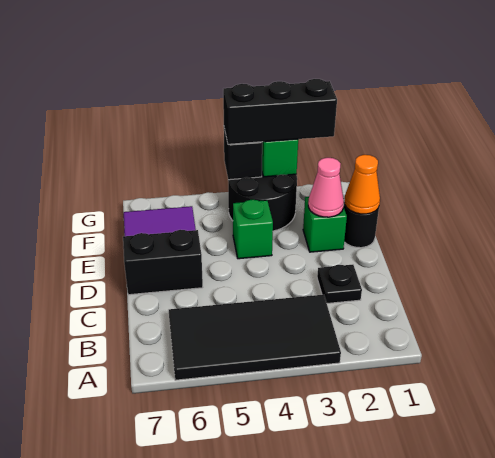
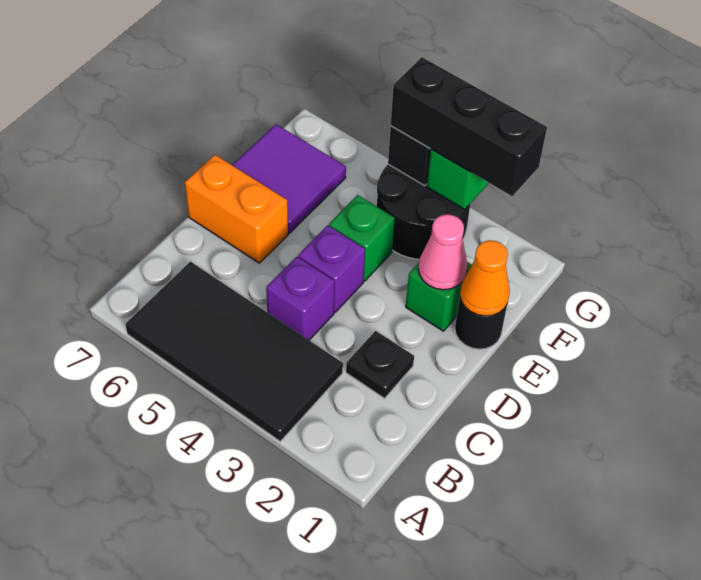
none -> purple brick C4 level 1
none -> purple brick D4 level 1
black brick D6:D7 level 1 -> orange brick D6:D7 level 1

